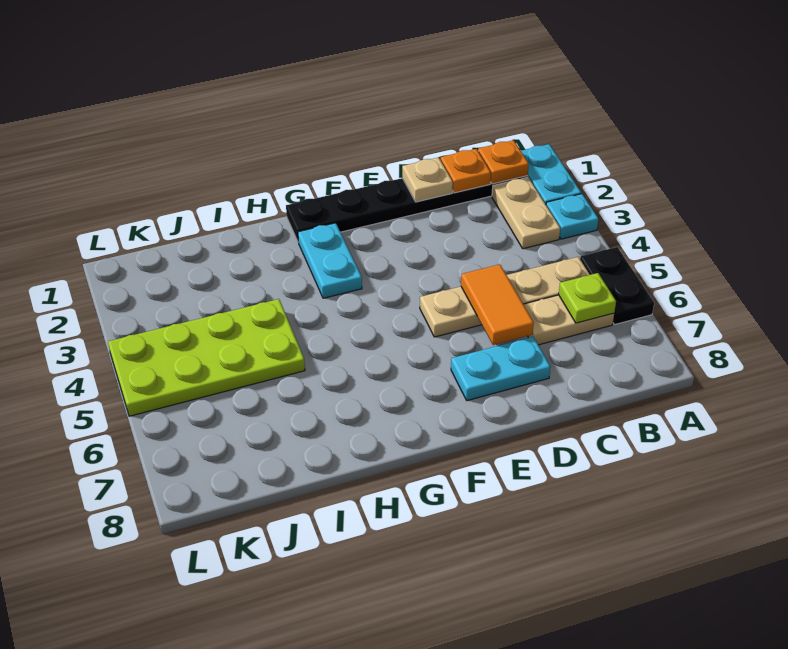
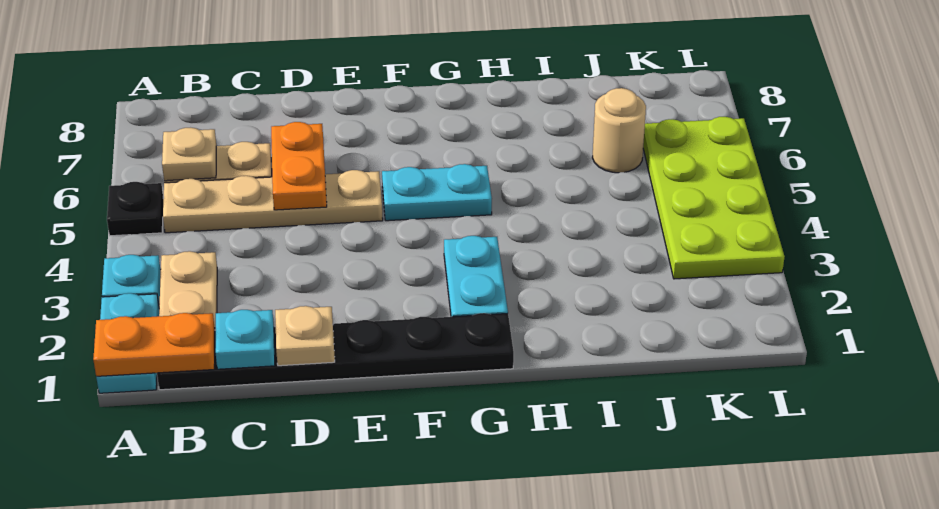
black plate A5:A6 level 1 -> black plate A5 level 1
orange plate B1 level 2 -> orange plate A1:B1 level 2
lime plate B6 level 2 -> tan plate B6 level 2
orange plate C1 level 2 -> cyan plate C1 level 2
orange tile D5:D6 level 2 -> orange plate D5:D6 level 2
cyan plate D7:E7 level 1 -> cyan plate F5:G5 level 1
lime plate I4:L5 level 1 -> lime plate K3:L6 level 1
none -> tan round brick J6 level 1

